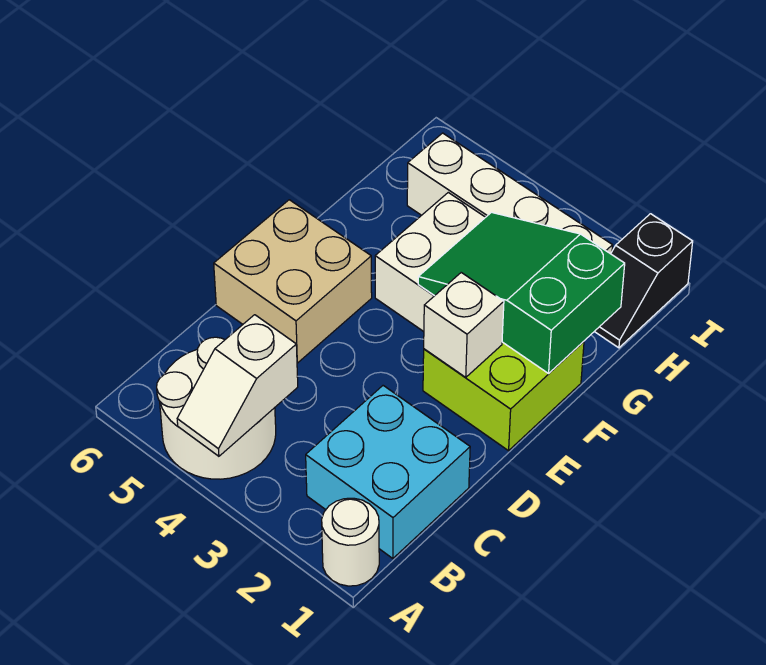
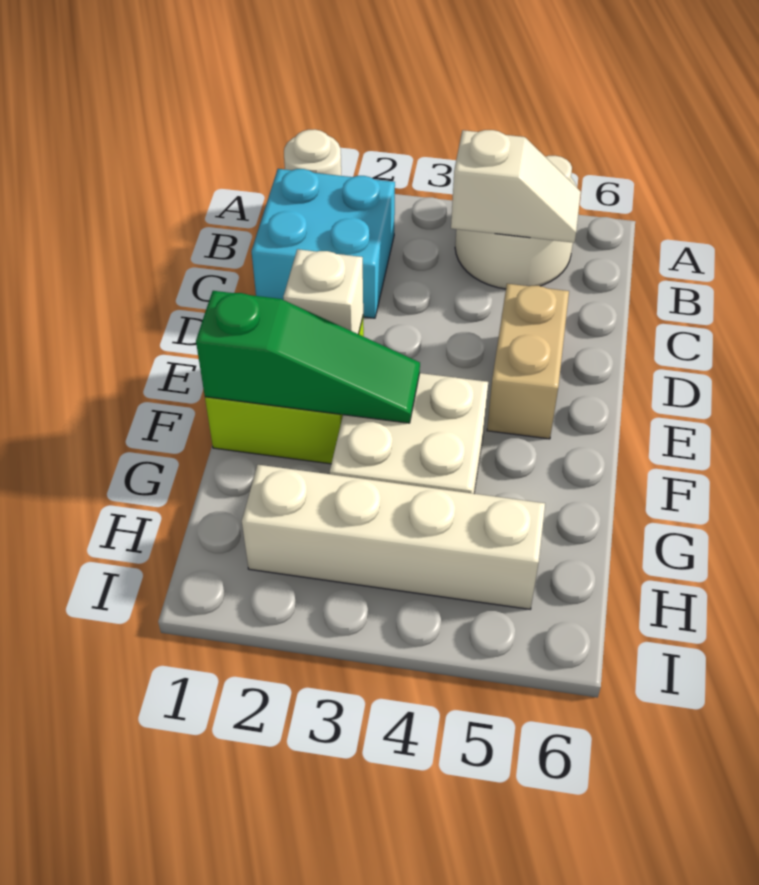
white slope A4:B4 level 2 top B -> white slope B4:B5 level 2 top 4
tan brick D5:E6 level 1 -> tan brick D5:E5 level 1
green slope F1:G3 level 2 top 1 -> green slope F1:F3 level 2 top 1
black slope H1:I1 level 1 top I -> none

